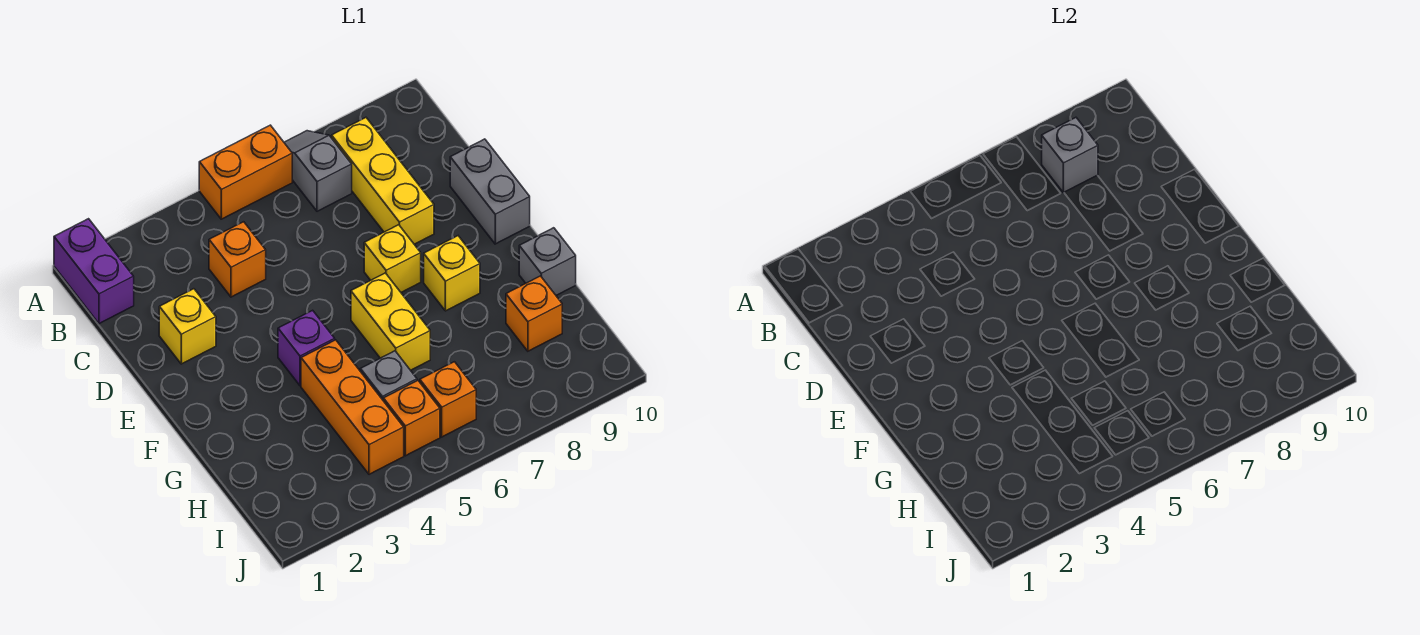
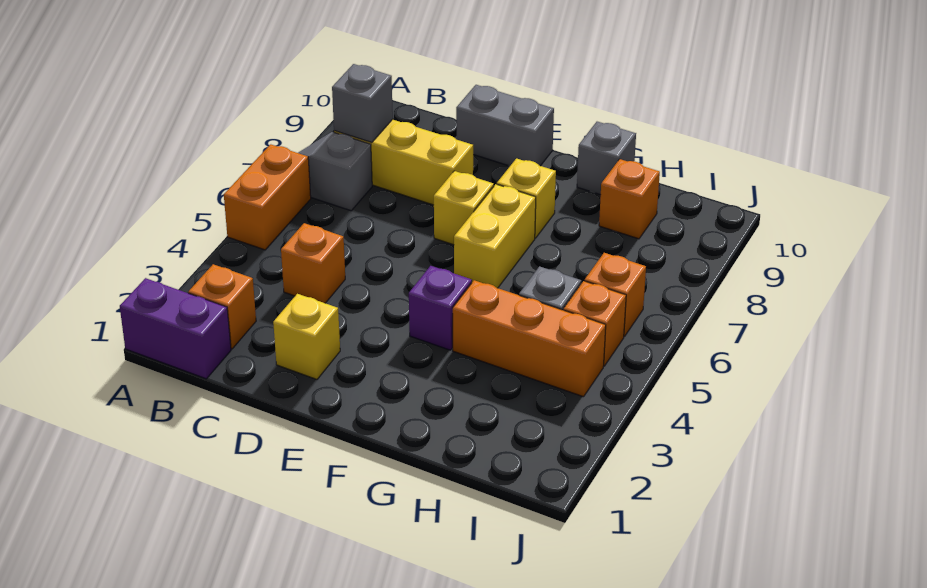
none -> orange brick B2 level 1
yellow brick F6:G6 level 1 -> yellow brick F6:F7 level 1

